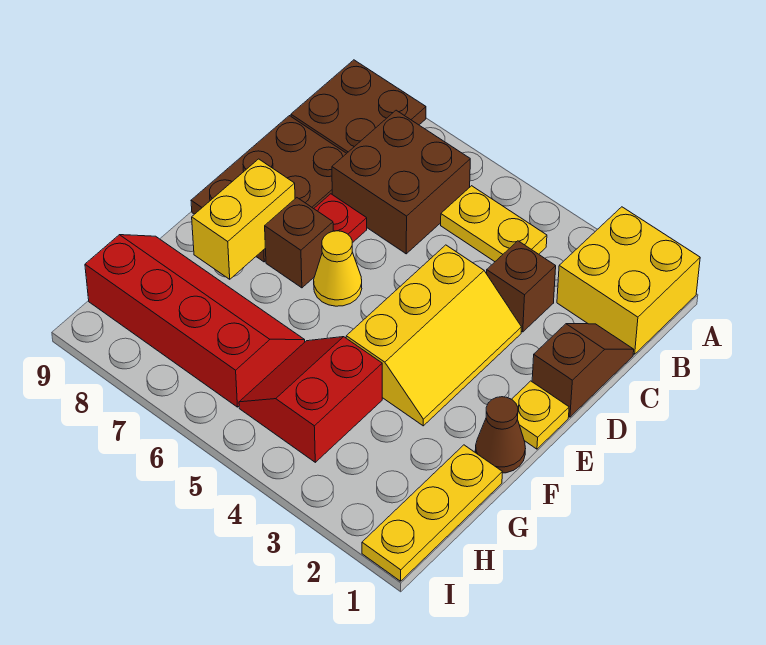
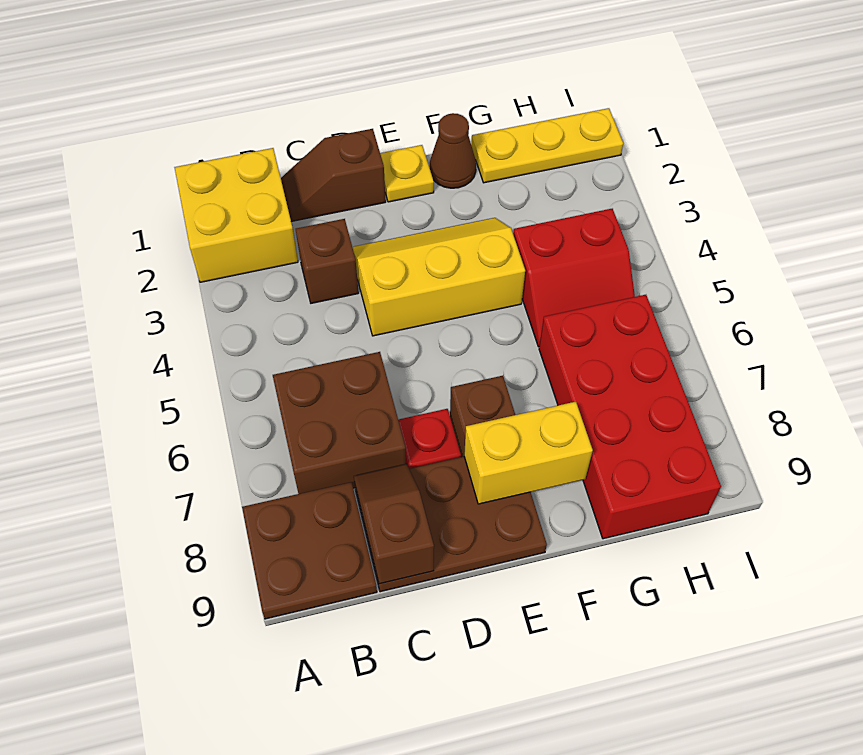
yellow plate B4:B5 level 1 -> none
none -> brown slope C8:C9 level 2 top 9
yellow cone E6 level 1 -> none
red slope G6:H9 level 1 top H -> red brick G6:H9 level 1

